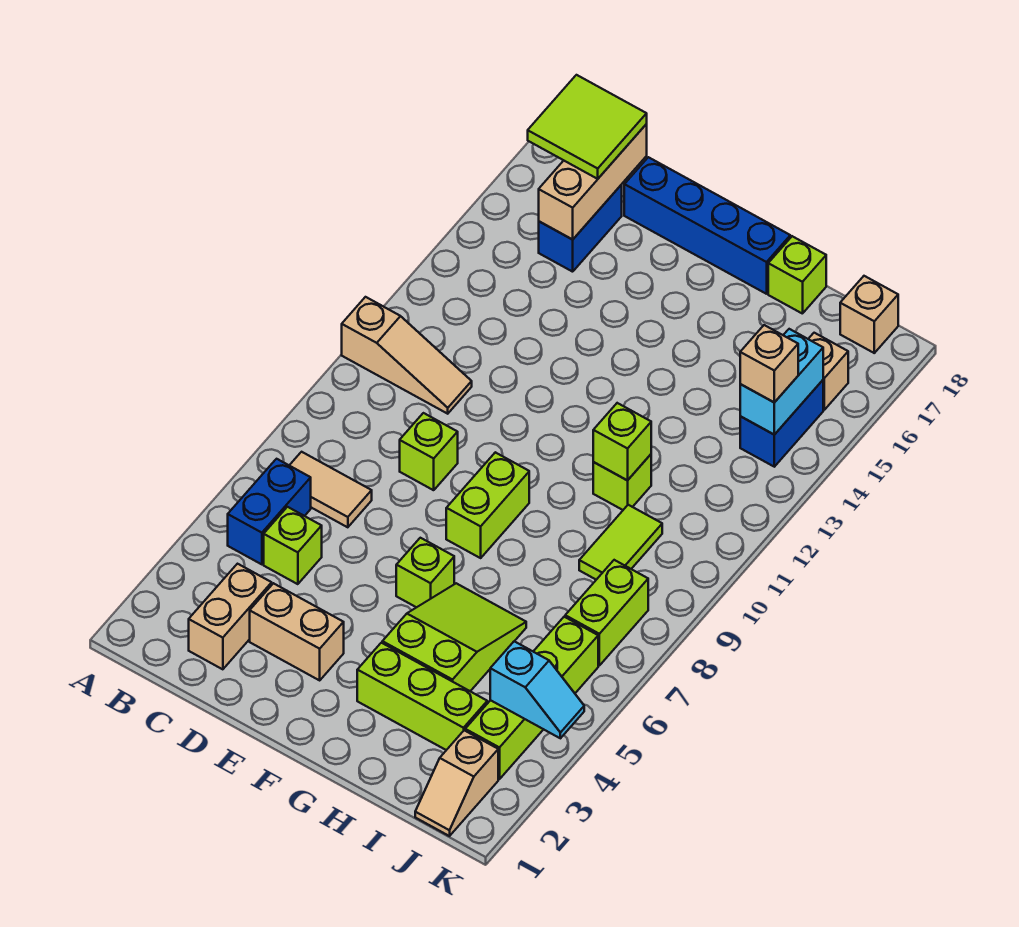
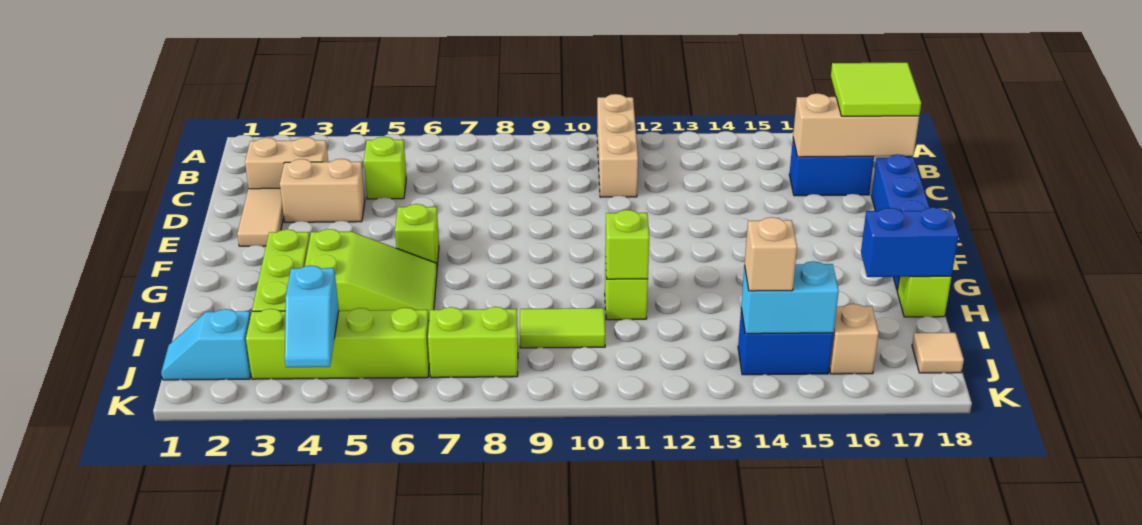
tan slope A11:C11 level 1 top A -> tan brick A11:C11 level 1
blue brick B5:B6 level 1 -> blue brick H17:H18 level 2
tan tile B7:C7 level 1 -> tan tile D2:E2 level 1
tan brick D3:E3 level 1 -> tan brick D3:D4 level 1
lime brick D9 level 1 -> none
lime brick F8:F9 level 1 -> none
tan slope J1:J2 level 1 top 2 -> cyan slope J1:J2 level 1 top 2
tan brick J18 level 1 -> tan tile J18 level 1

